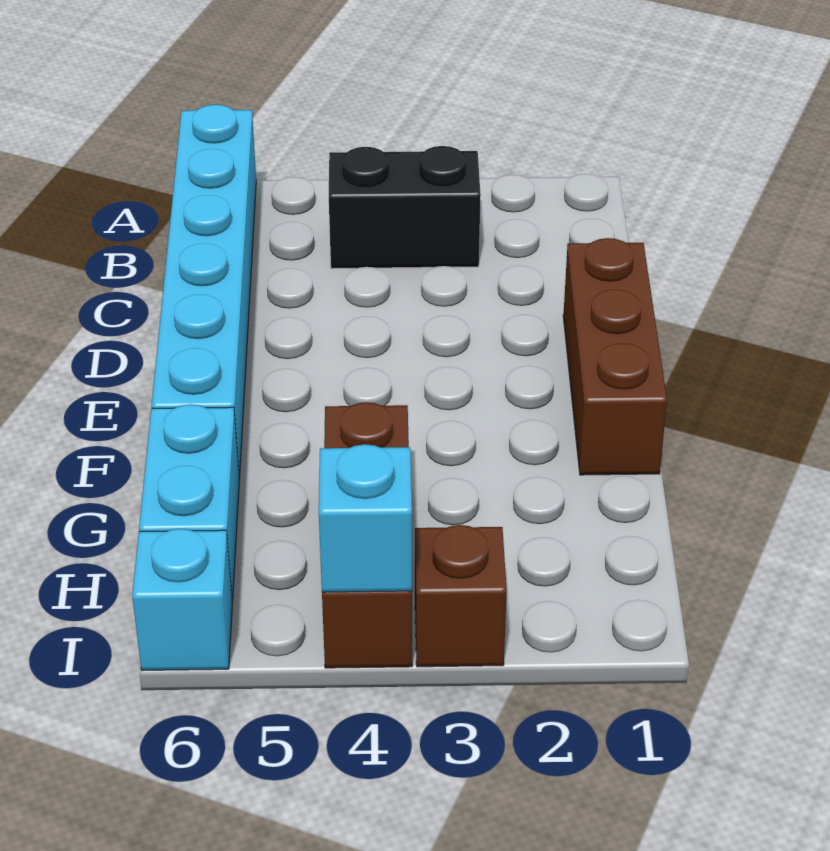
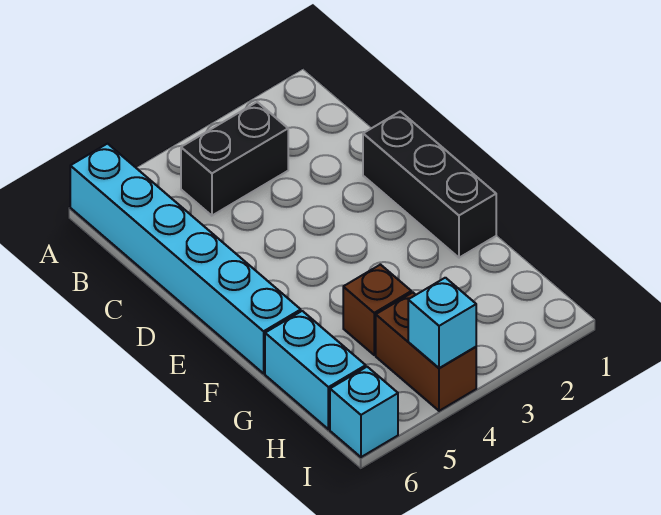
brown brick D1:F1 level 1 -> black brick D1:F1 level 1
brown brick I3 level 1 -> none

